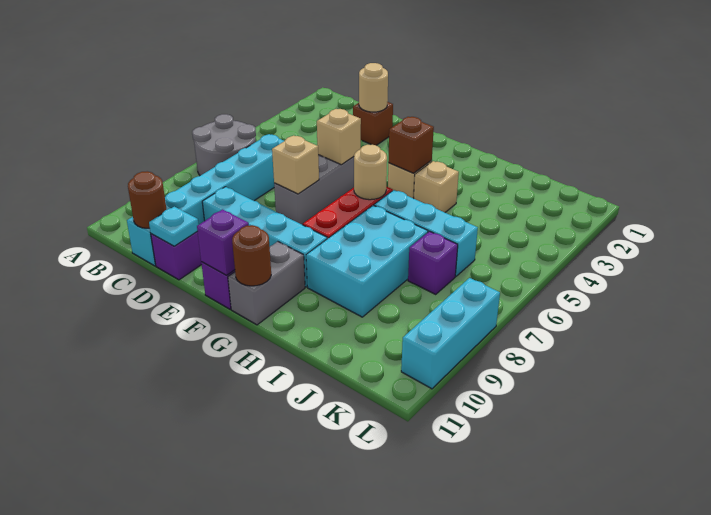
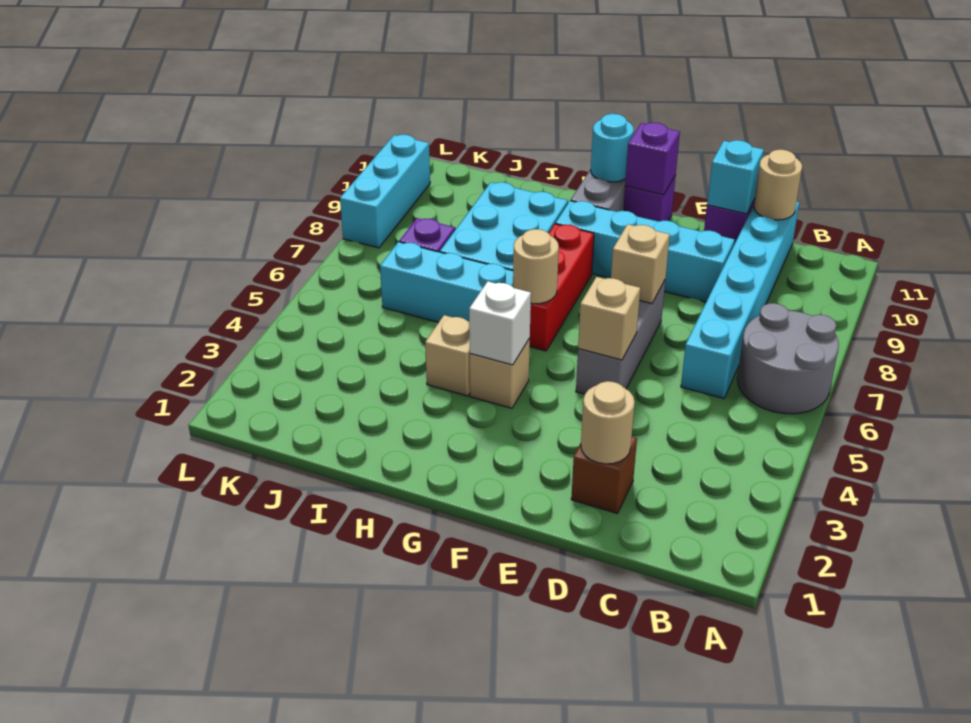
brown round brick C11 level 2 -> tan round brick C11 level 2
cyan plate D11 level 2 -> cyan brick D11 level 2
brown brick G4 level 2 -> white brick G4 level 2
brown round brick G11 level 2 -> cyan round brick G11 level 2

